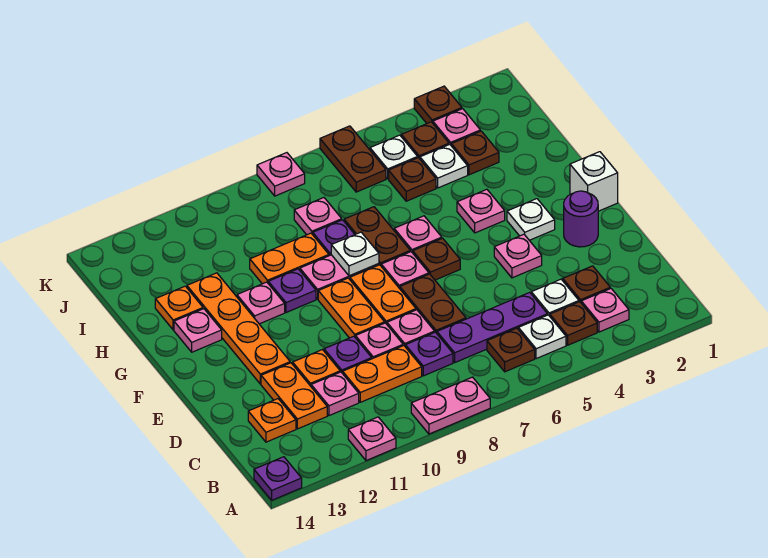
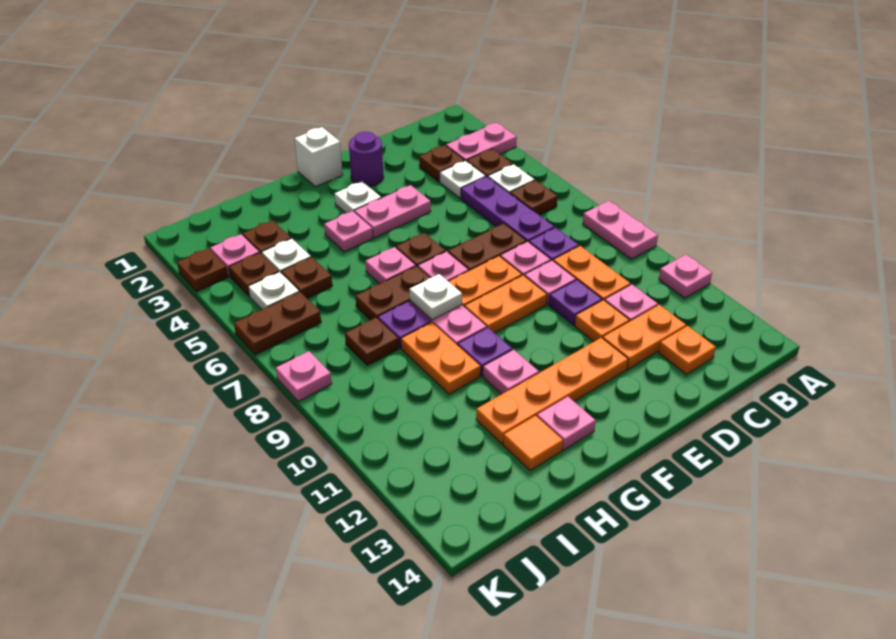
purple plate A14 level 1 -> none
pink plate B3 level 1 -> pink plate A3:B3 level 1
pink plate E4 level 1 -> pink plate E4:F4 level 1
orange plate H13 level 1 -> orange tile H13 level 1
pink plate I8 level 1 -> brown plate I8 level 1

